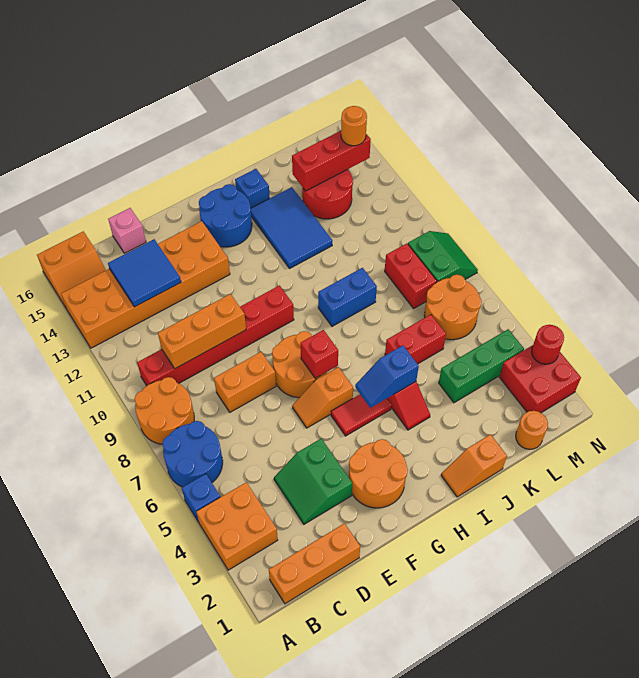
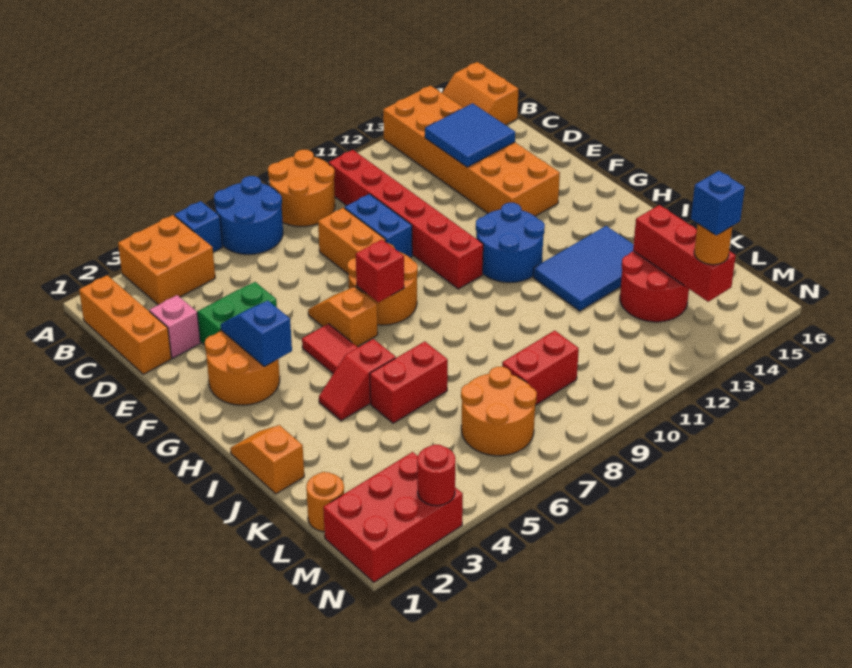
orange brick C10:E10 level 2 -> none
pink brick D16 level 1 -> pink brick D2 level 1
blue round brick G14:H15 level 1 -> blue round brick G11:H12 level 1
blue slope H5:I5 level 2 top I -> blue slope F3:G3 level 2 top G
blue brick I9:J9 level 1 -> blue brick D9:E9 level 1
blue brick I15 level 1 -> blue brick M14 level 4
red brick J6:K6 level 1 -> red brick J5:J6 level 1
green brick K4:M4 level 1 -> none
red brick M2:N3 level 1 -> red brick M1:N3 level 1
green slope M8:N9 level 1 top M -> none

